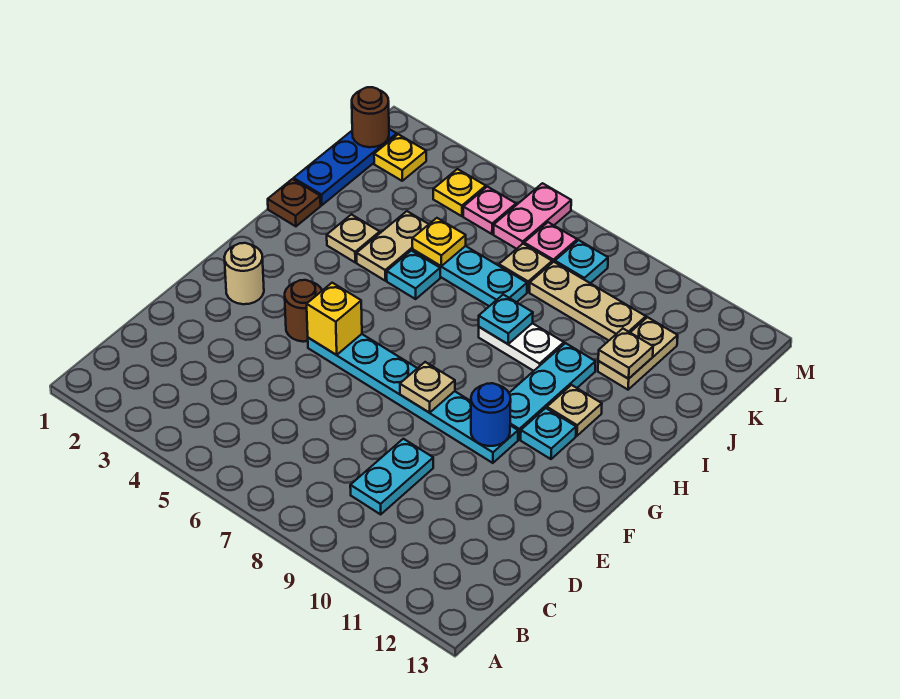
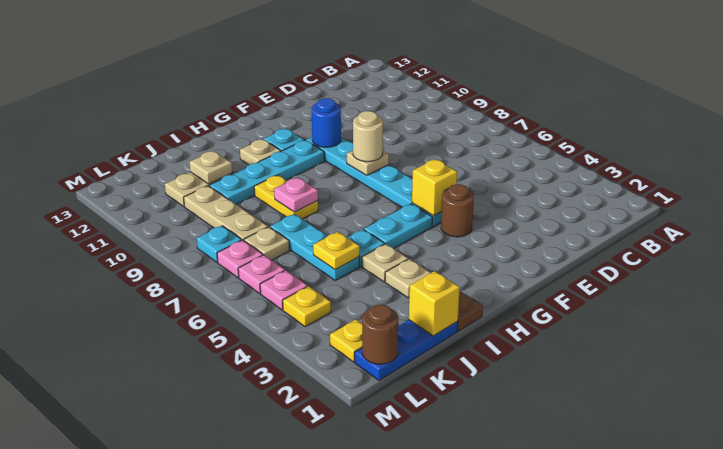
cyan plate C9:D9 level 1 -> cyan plate G5:H5 level 1
tan round brick F2 level 1 -> tan round brick F8 level 3
cyan plate G10:I10 level 1 -> cyan plate G10:J10 level 1
tan plate I4:J4 level 1 -> tan plate I4 level 1
white plate I8:I9 level 1 -> yellow plate I8:I9 level 1
cyan plate I8 level 2 -> pink plate I8 level 2
none -> yellow brick J1 level 2
pink plate L6:M6 level 1 -> pink plate L6 level 1

